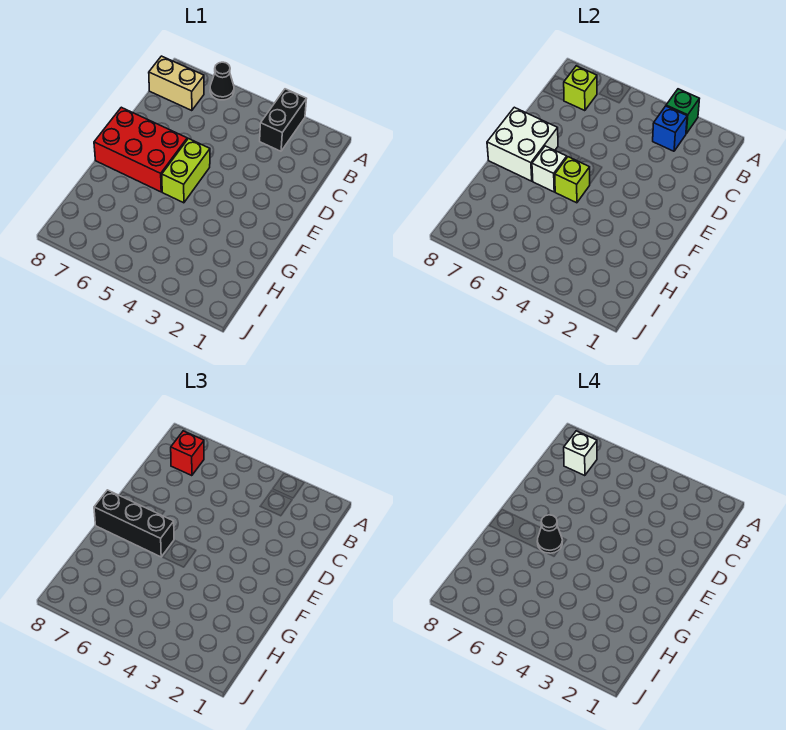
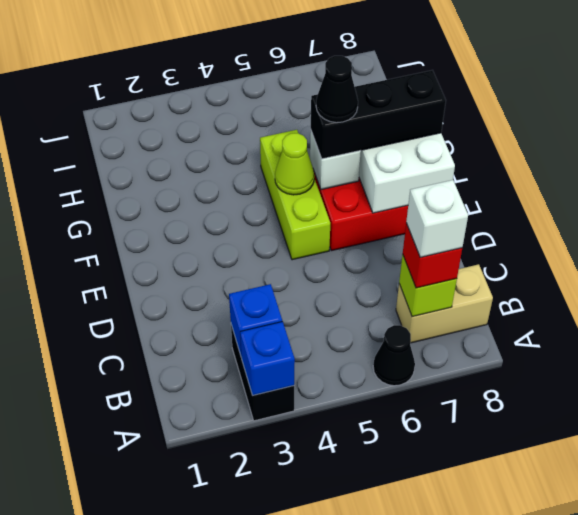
green brick A3 level 2 -> blue brick A3 level 2
lime brick E5:F5 level 1 -> lime brick E5:G5 level 1
lime brick F5 level 2 -> lime cone F5 level 2

